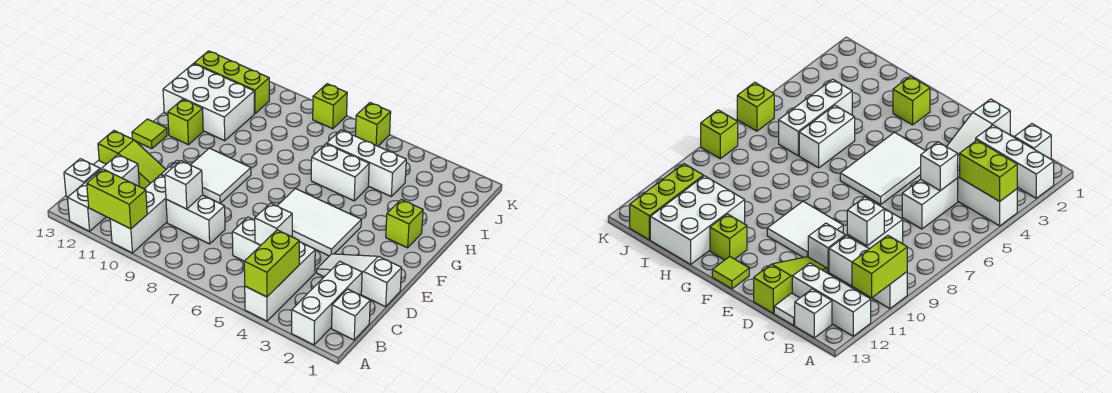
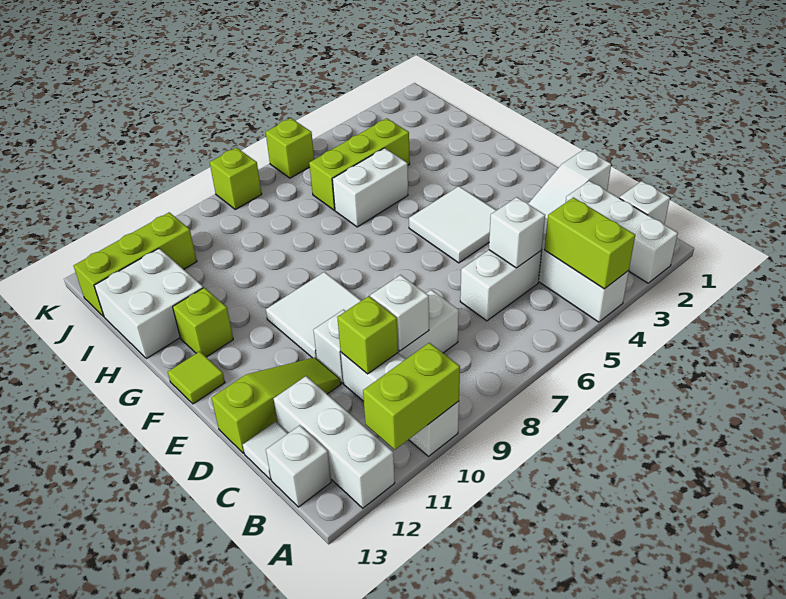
white tile E4:F6 level 1 -> white tile E4:F5 level 1
lime brick G2 level 1 -> lime brick C10 level 2
white brick H11:I13 level 1 -> white brick H12:I13 level 1
white brick I4:I6 level 1 -> lime brick I4:I6 level 1

